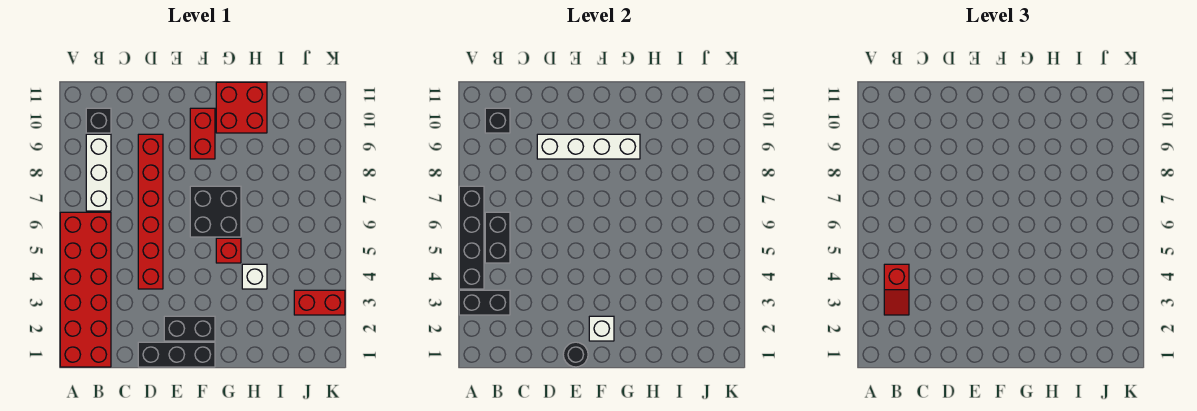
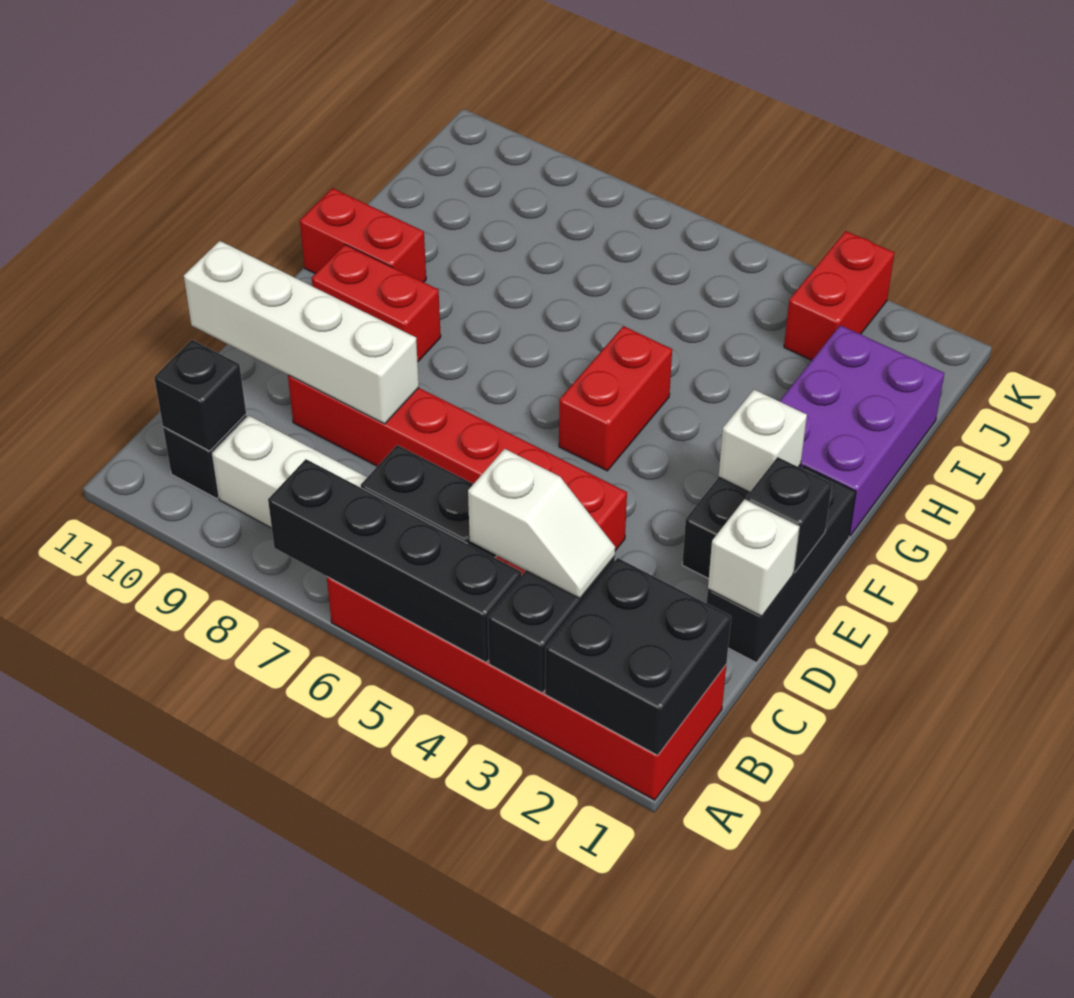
red slope B3:B4 level 3 top 4 -> white slope B3:B4 level 3 top 4
white brick D9:G9 level 2 -> white brick D8:D11 level 2
black round brick E1 level 2 -> black brick E1 level 2
black brick F6:G7 level 1 -> black brick A1:B2 level 2
none -> purple brick G1:I2 level 1
red brick G5 level 1 -> red brick F5:G5 level 1
red brick G10:H11 level 1 -> red brick G10:G11 level 1
white brick H4 level 1 -> white brick D1 level 2

